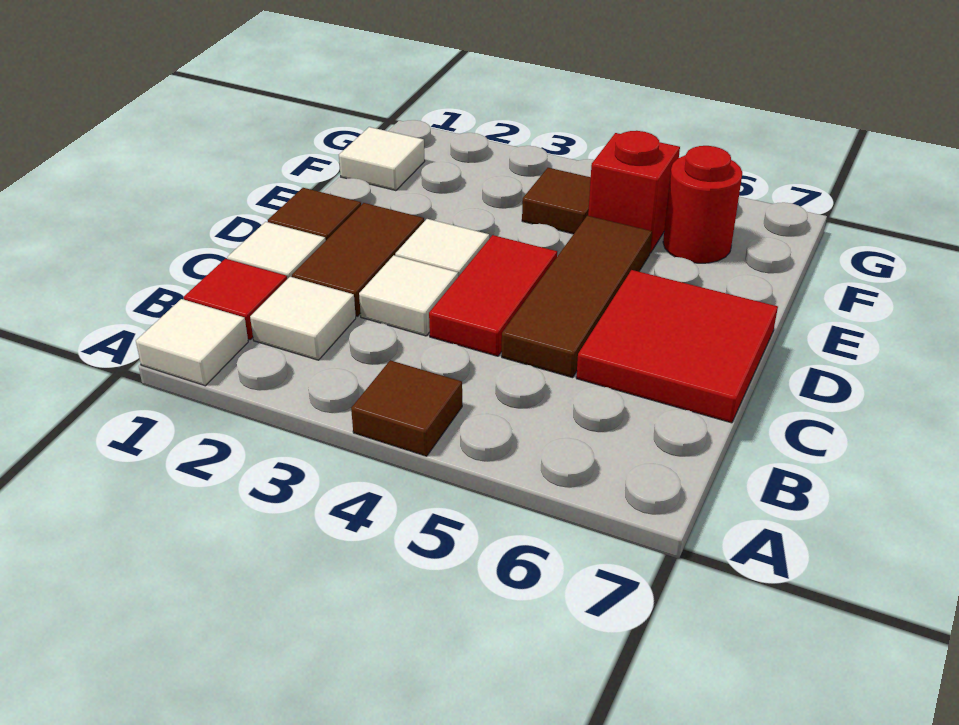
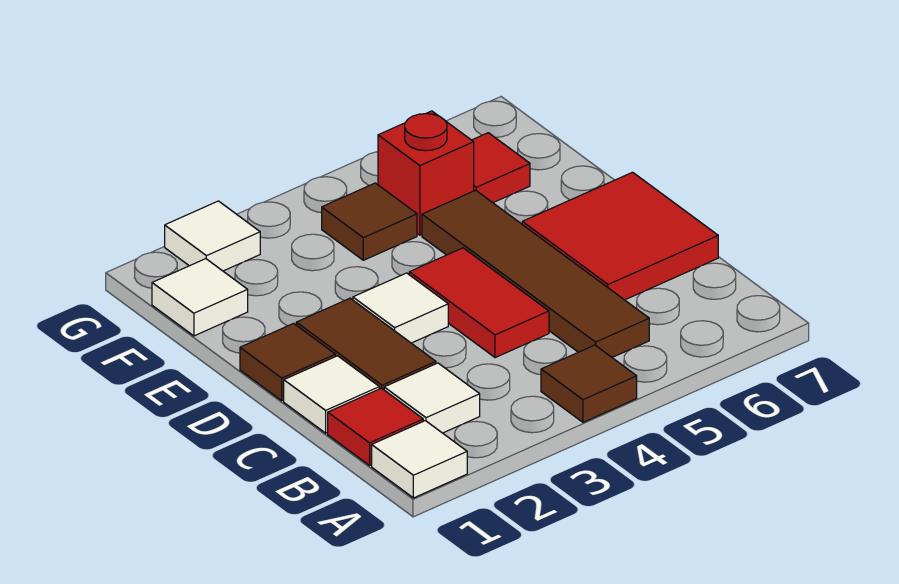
white tile C3 level 1 -> white tile G2 level 1
brown tile C5:E5 level 1 -> brown tile B5:E5 level 1
red round brick F6 level 1 -> red tile F6 level 1

